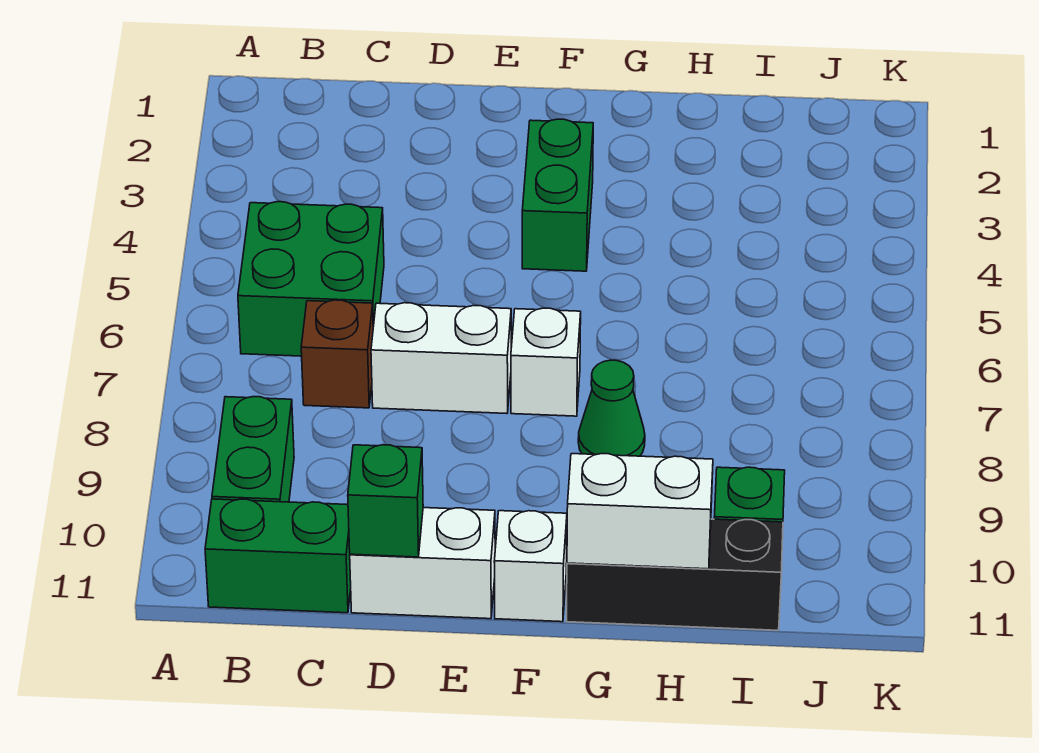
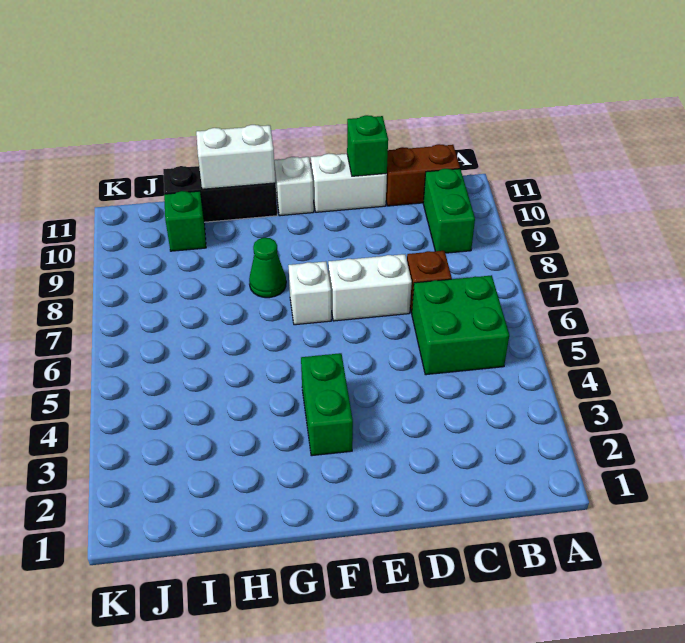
green brick B11:C11 level 1 -> brown brick B11:C11 level 1

